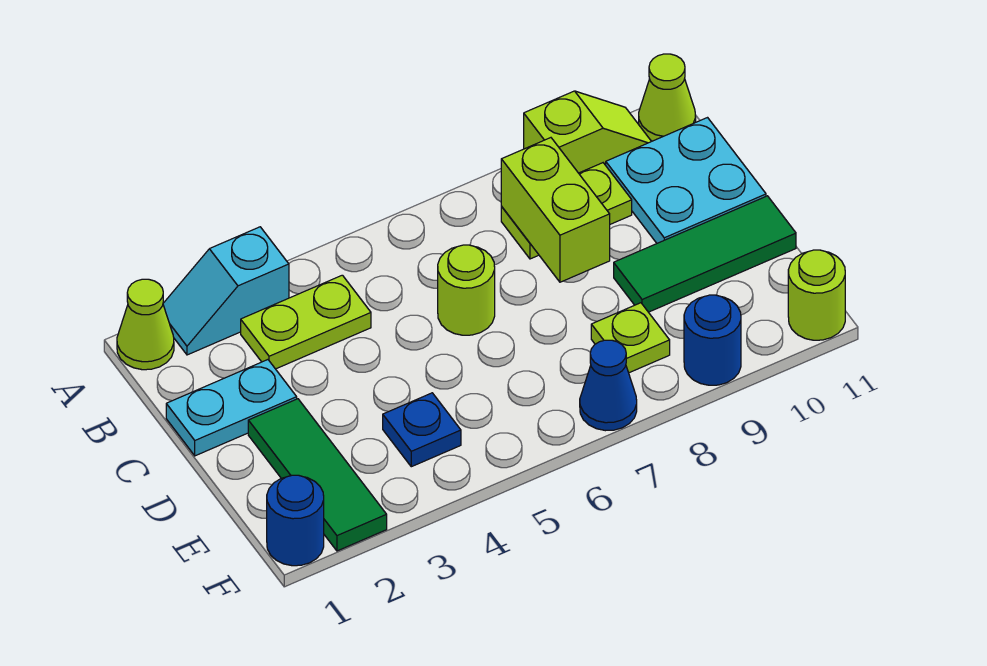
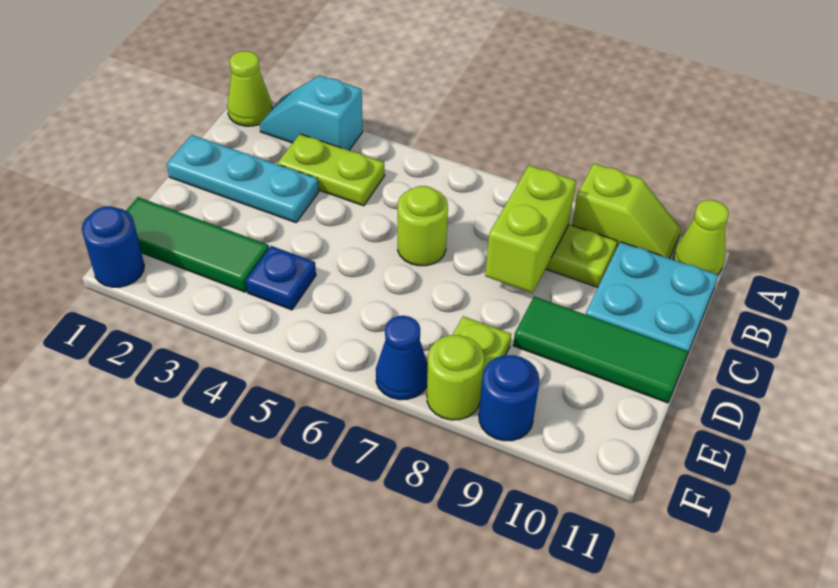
cyan plate C1:C2 level 1 -> cyan plate C1:C3 level 1
green tile D2:F2 level 1 -> green tile E1:E3 level 1
lime round brick F11 level 1 -> lime round brick F8 level 1

